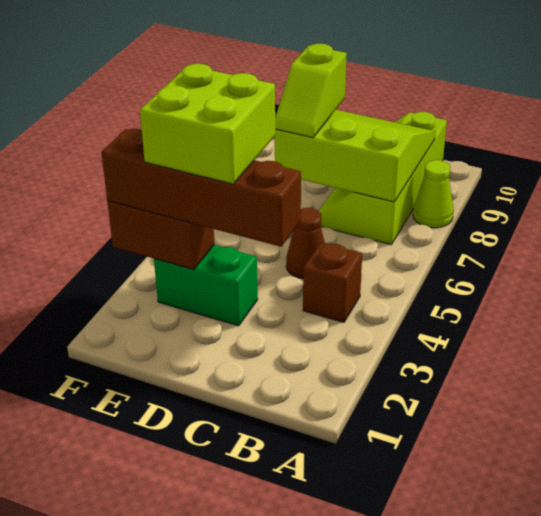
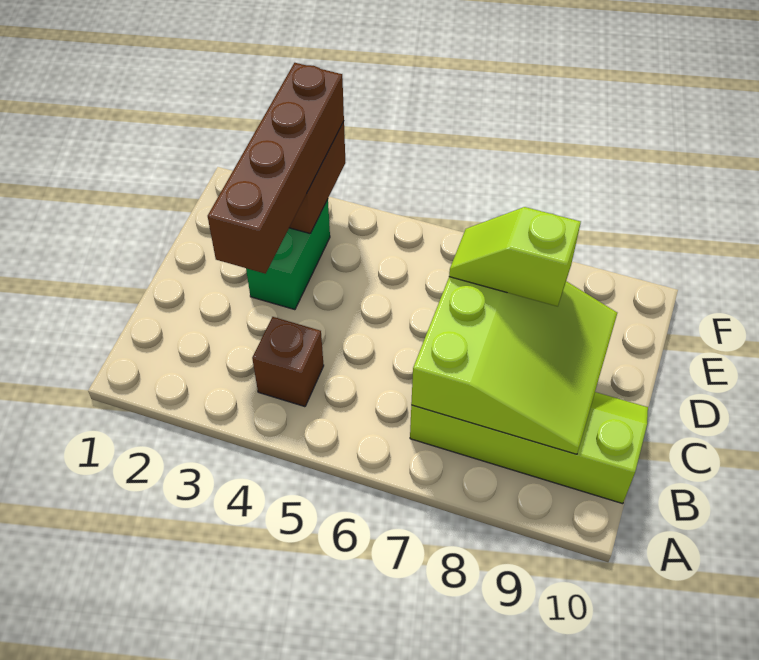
lime cone A8 level 1 -> none
brown cone C5 level 1 -> none
lime brick D3:E4 level 4 -> none

